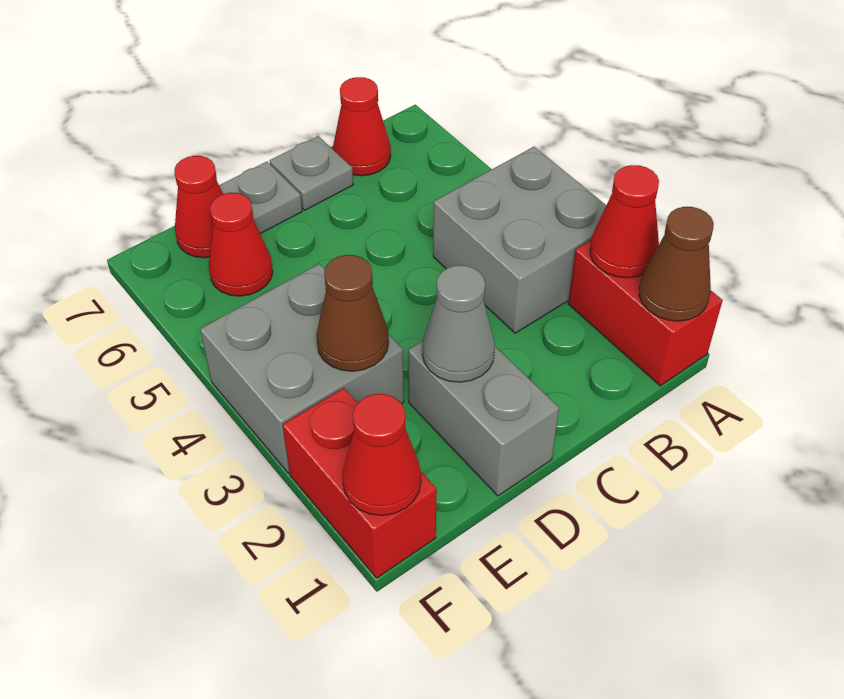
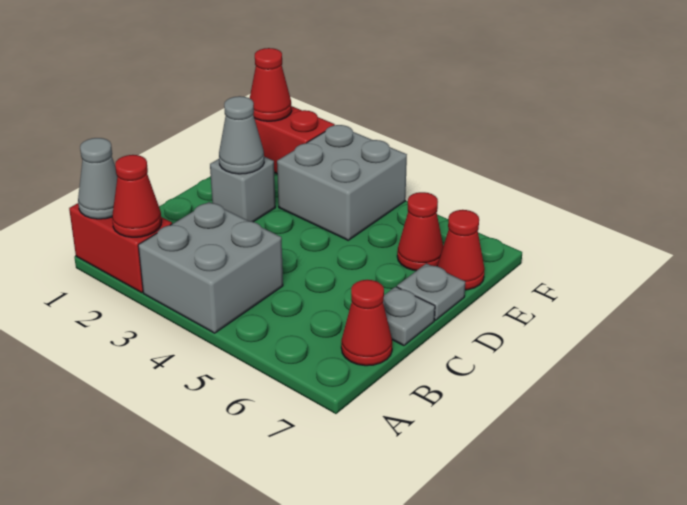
brown cone A1 level 2 -> grey cone A1 level 2
grey brick D1:D2 level 1 -> grey brick D2 level 1
brown cone E3 level 2 -> none

